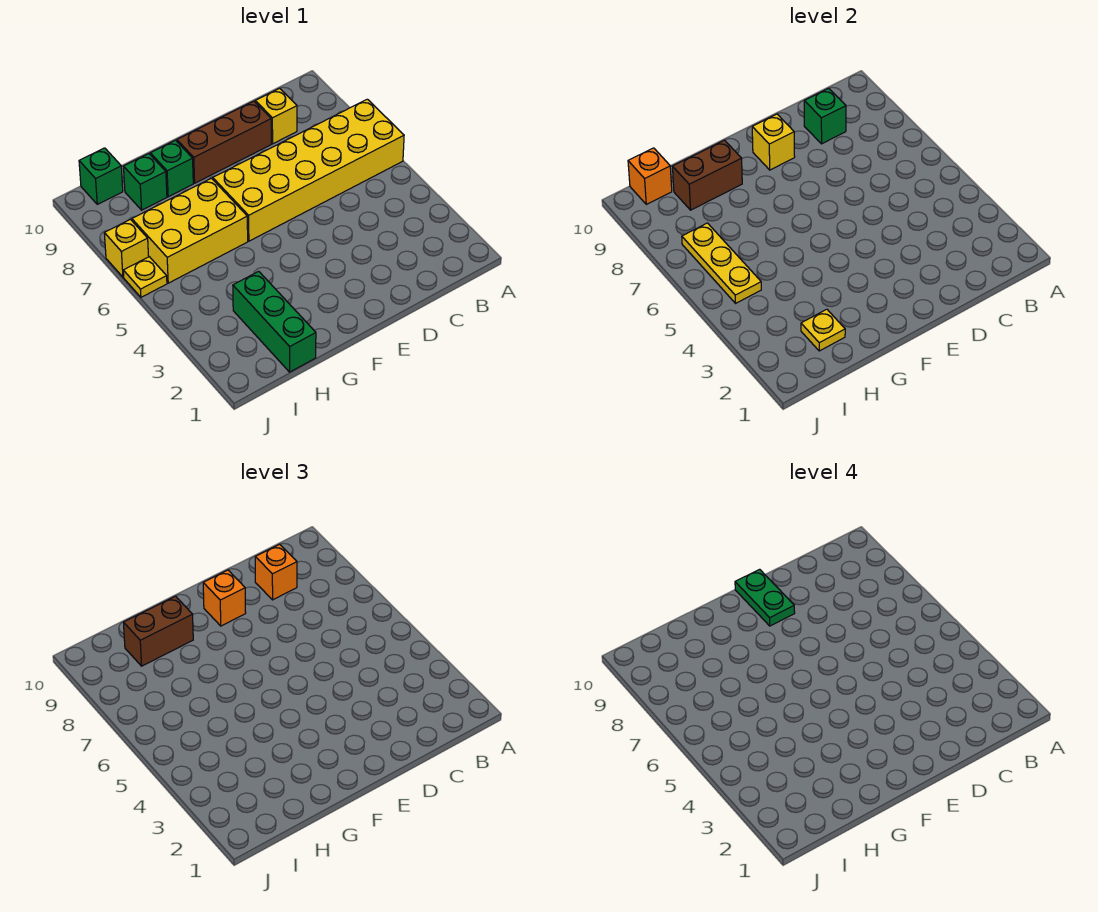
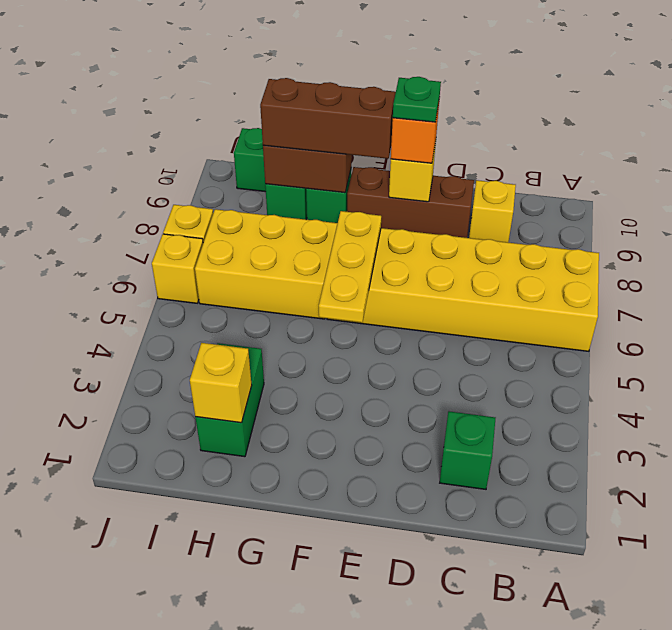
green brick C9 level 2 -> green brick C2 level 1
orange brick C9 level 3 -> none
green plate E9:E10 level 4 -> green plate E9 level 4
brown brick G9:H9 level 3 -> brown brick F9:H9 level 3
green brick H1:H3 level 1 -> green brick H2:H3 level 1
yellow plate H2 level 2 -> yellow brick H2 level 2
yellow plate I5:I7 level 2 -> yellow plate F5:F7 level 2
orange brick I10 level 2 -> none
yellow plate J6 level 1 -> yellow brick J6 level 1

